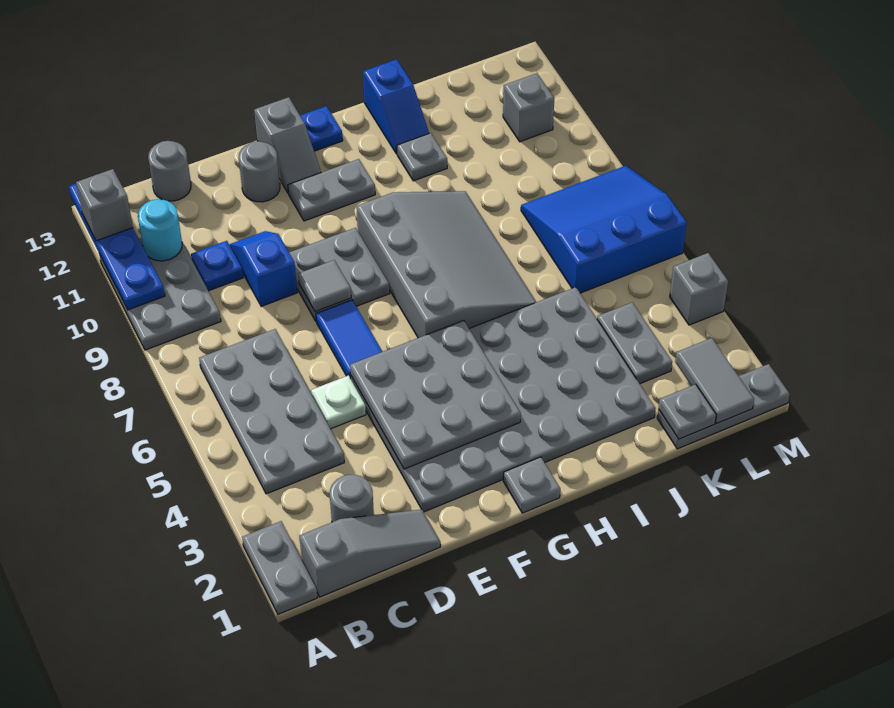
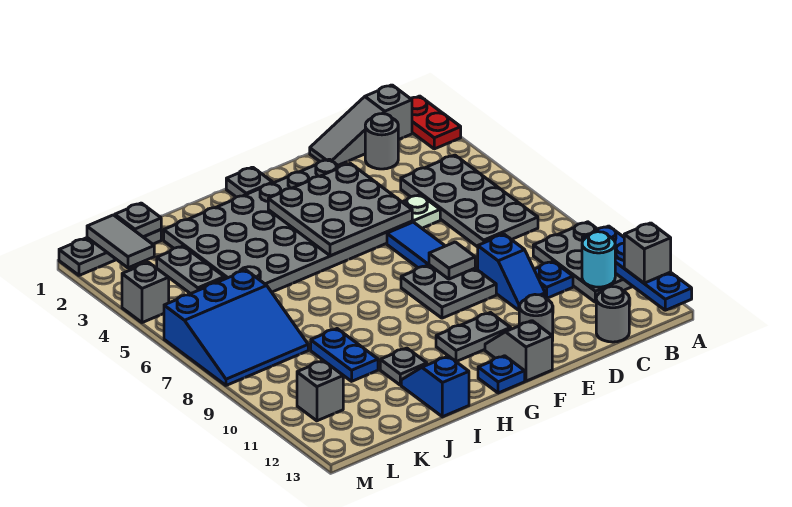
grey plate A1:A2 level 1 -> red plate A1:A2 level 1
grey slope G6:I9 level 1 top G -> none
none -> blue plate J9:J10 level 1

